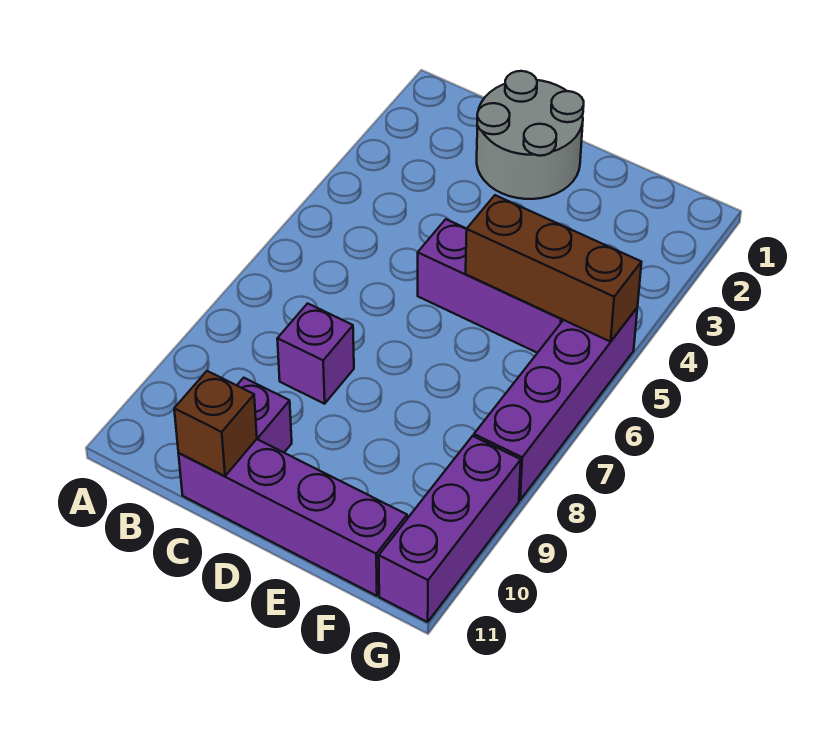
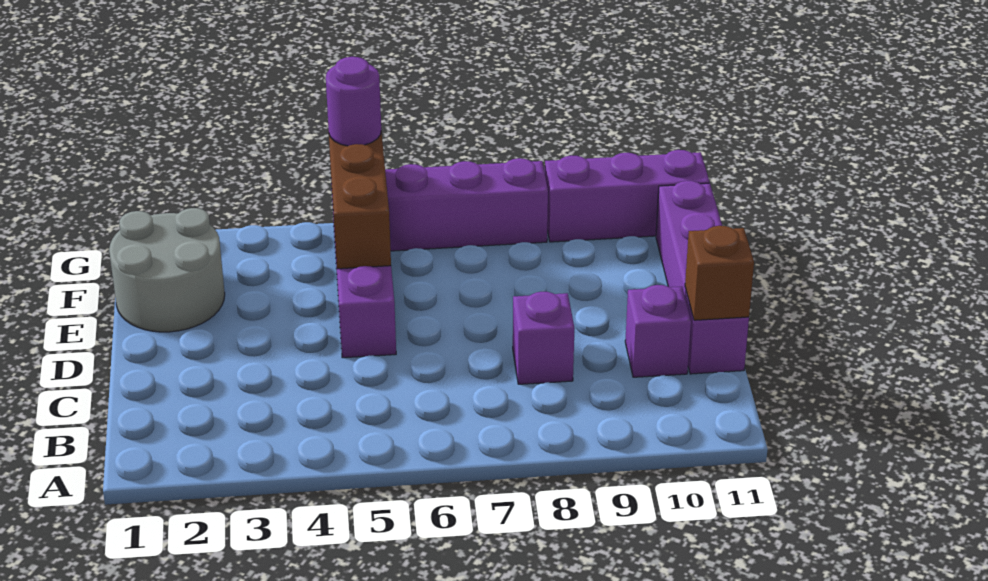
grey round brick C1:D2 level 1 -> grey round brick E1:F2 level 1
none -> purple round brick G5 level 3

